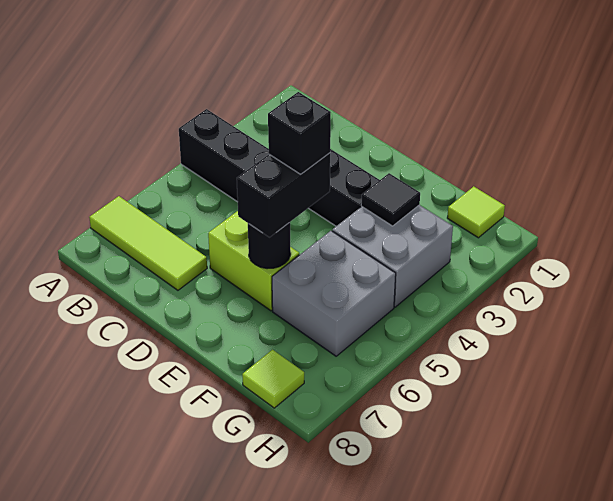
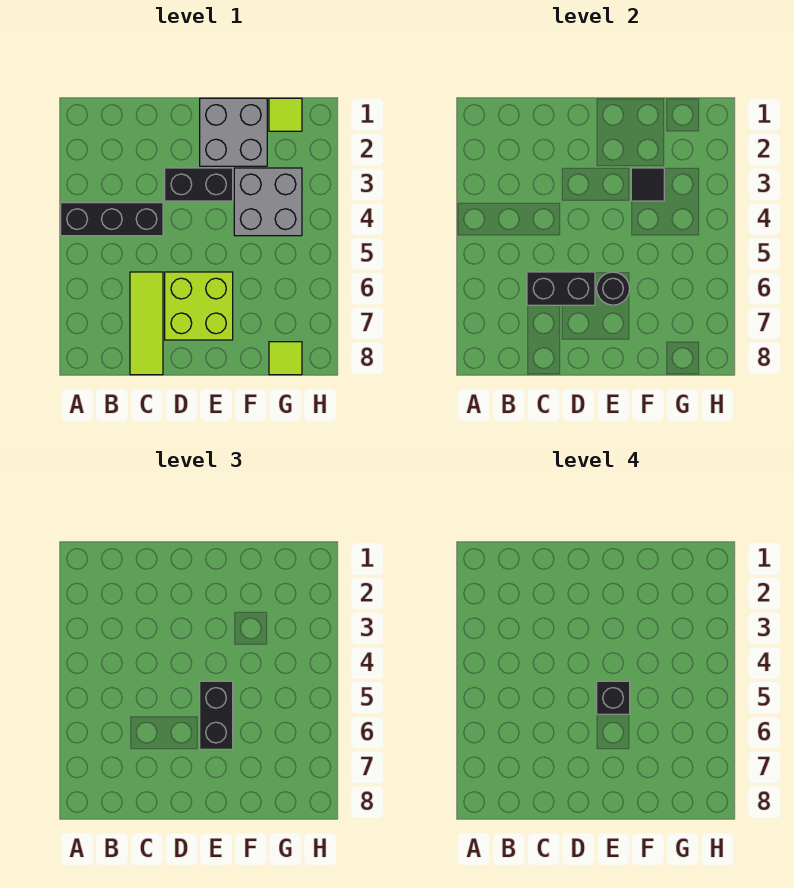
lime tile A7:C7 level 1 -> lime tile C6:C8 level 1
none -> black brick C6:D6 level 2
lime brick D6:E6 level 1 -> lime brick D6:E7 level 1
grey brick F5:G6 level 1 -> grey brick E1:F2 level 1

